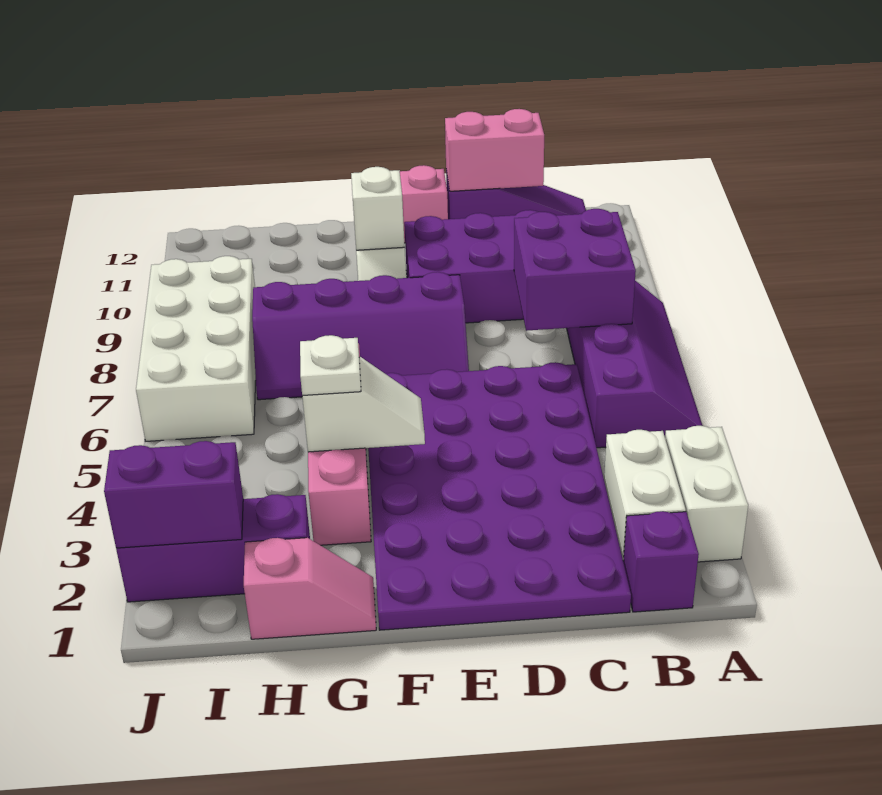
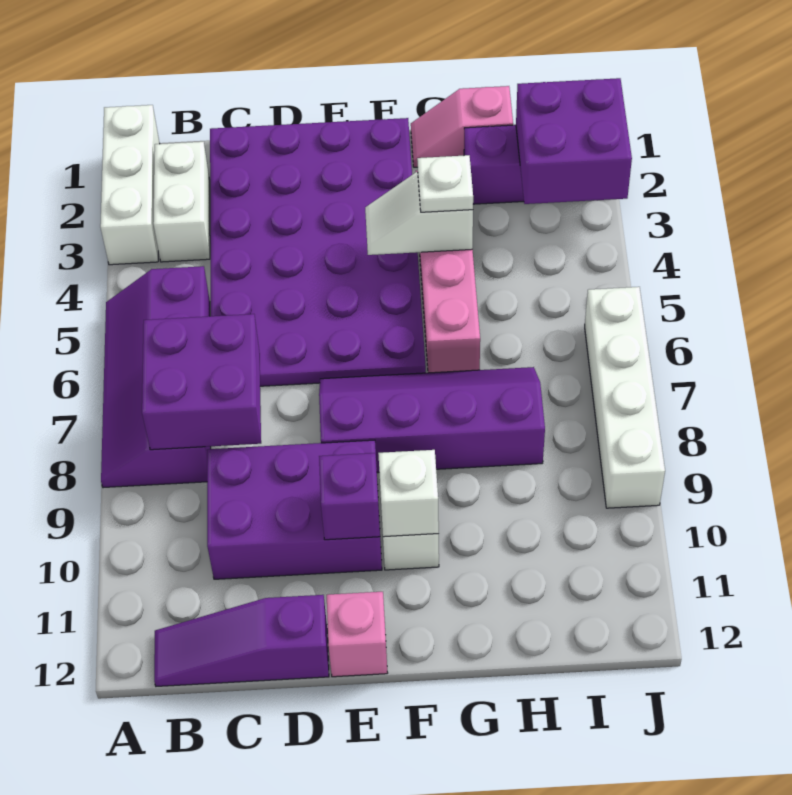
white brick A2:A3 level 1 -> white brick A1:A3 level 1
purple brick B1 level 1 -> purple brick E10 level 2
pink brick C12:D12 level 2 -> none
purple brick I2:J2 level 2 -> purple brick I2:J3 level 2
white brick I6:J9 level 1 -> white brick J6:J9 level 1

